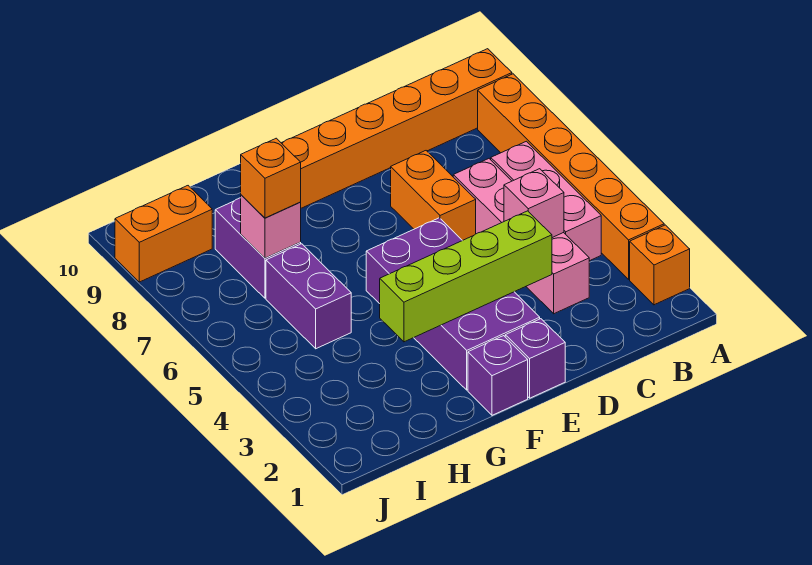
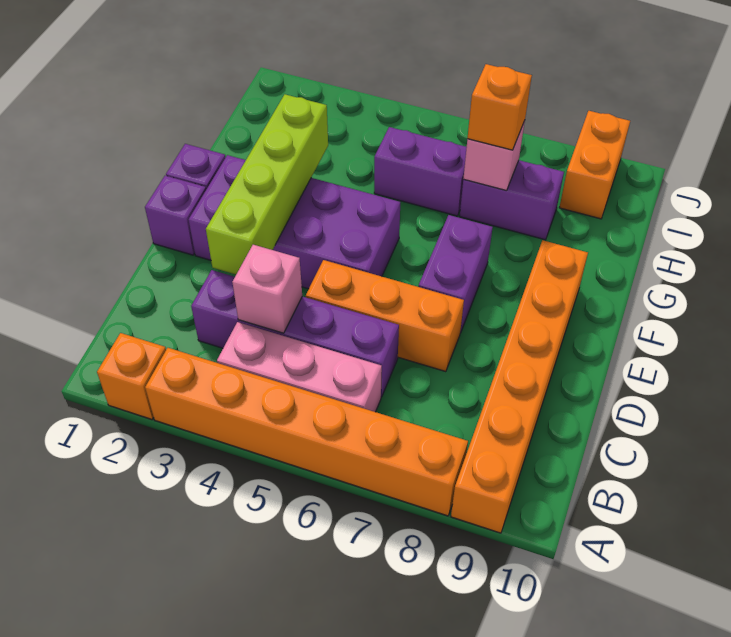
pink brick C3:C6 level 1 -> purple brick C3:C6 level 1
orange brick D6:D7 level 1 -> orange brick D5:D7 level 1
none -> purple brick E7:F7 level 1

